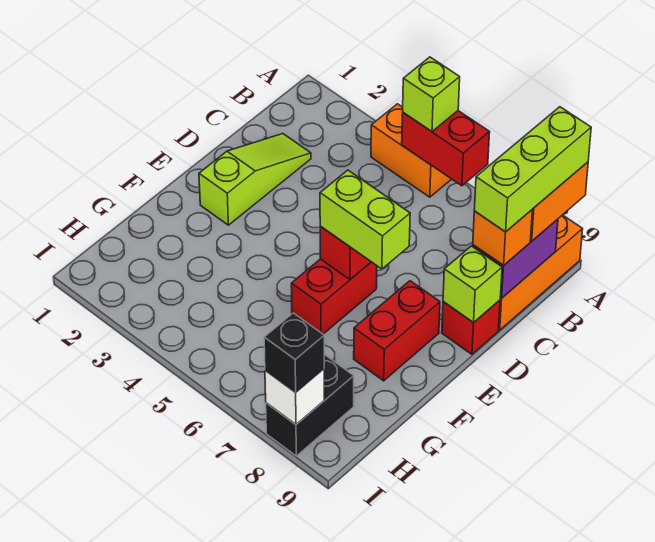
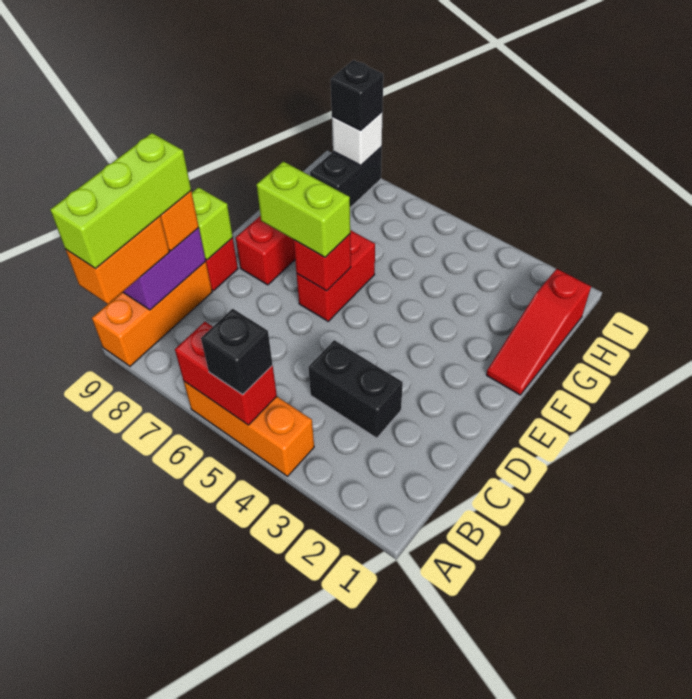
orange brick A4:A5 level 1 -> orange brick A4:A6 level 1
lime brick A5 level 3 -> black brick A5 level 3
lime slope C2:E2 level 1 top E -> none
none -> black brick C3:C4 level 1
none -> red slope F1:H1 level 1 top H

